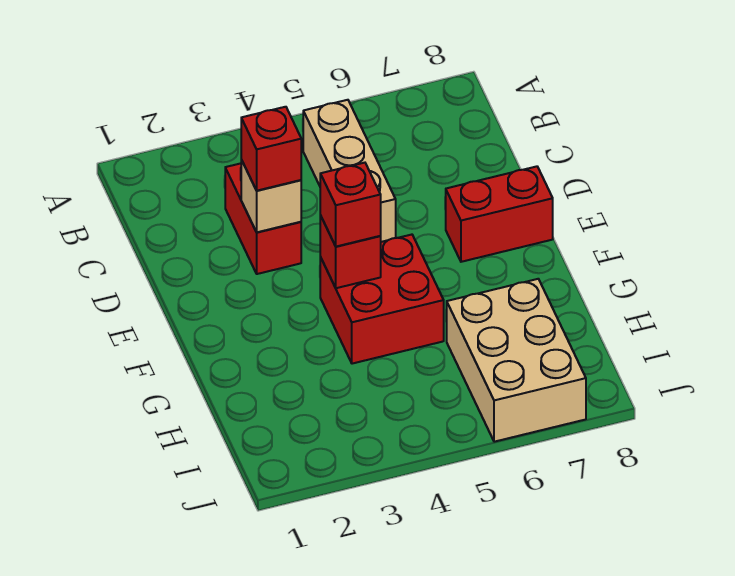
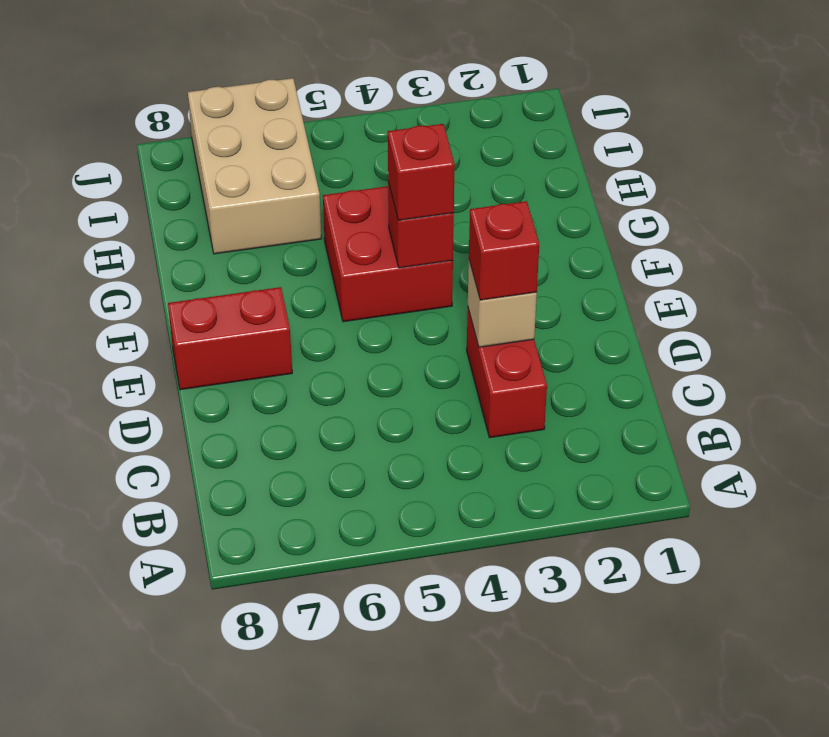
tan brick B5:D5 level 1 -> none

